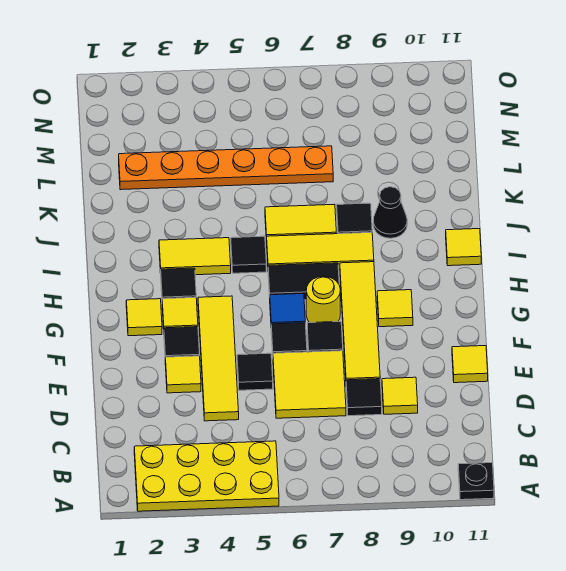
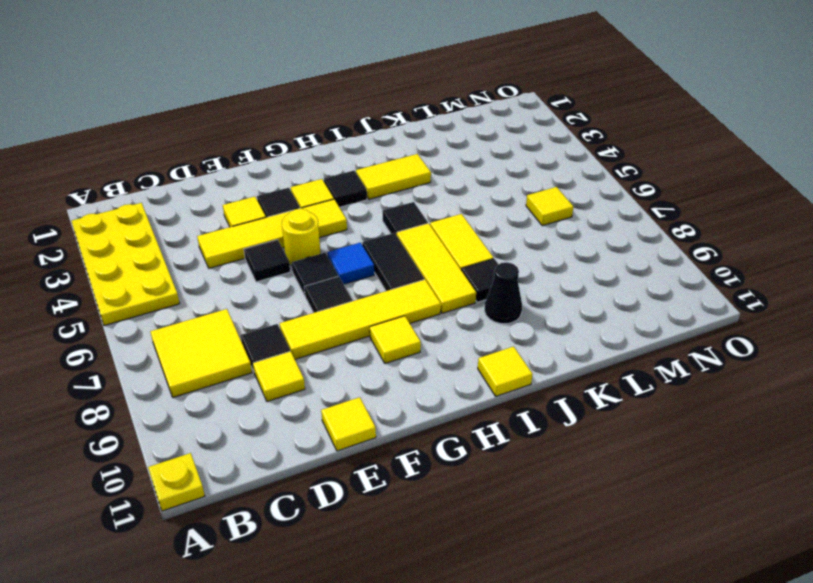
black plate A11 level 1 -> yellow plate A11 level 1
yellow tile D6:E7 level 1 -> yellow tile B7:C8 level 1
yellow tile G2 level 1 -> yellow tile M6 level 1
yellow round brick G7 level 1 -> yellow round brick F5 level 1
yellow tile I3:I4 level 1 -> yellow tile I3:J3 level 1
orange plate L2:L7 level 1 -> none

